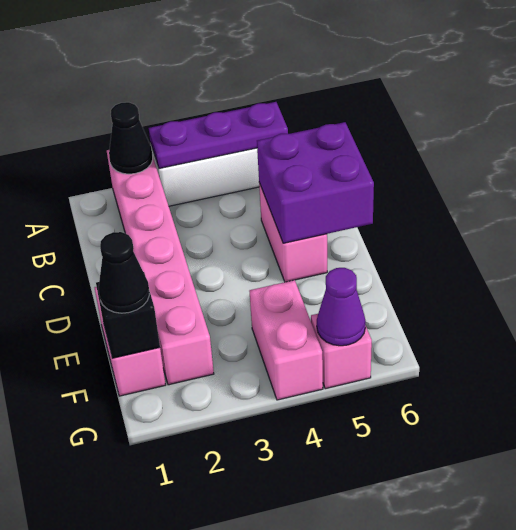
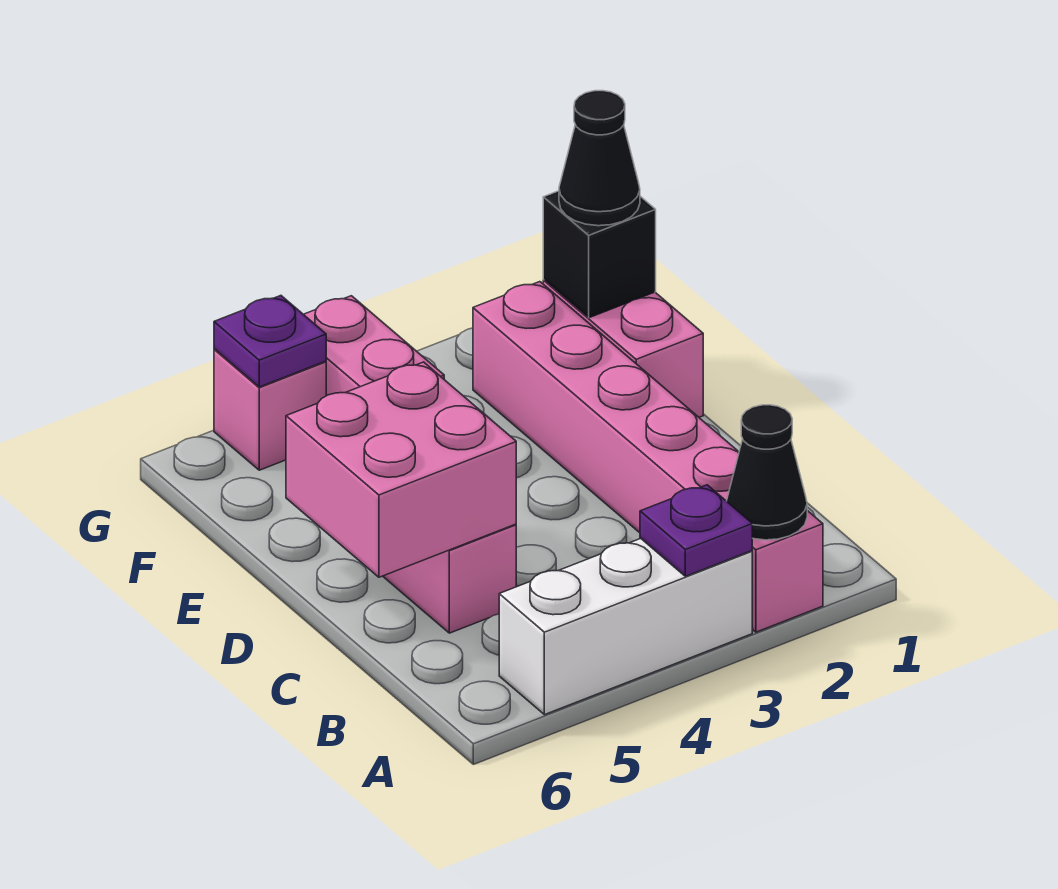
purple plate A3:A5 level 2 -> purple plate A3 level 2
purple brick C5:D6 level 2 -> pink brick C5:D6 level 2
purple cone G5 level 2 -> purple plate G5 level 2

